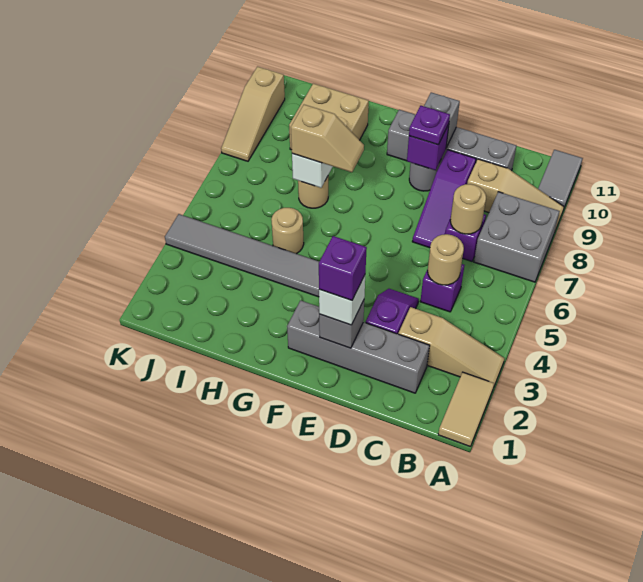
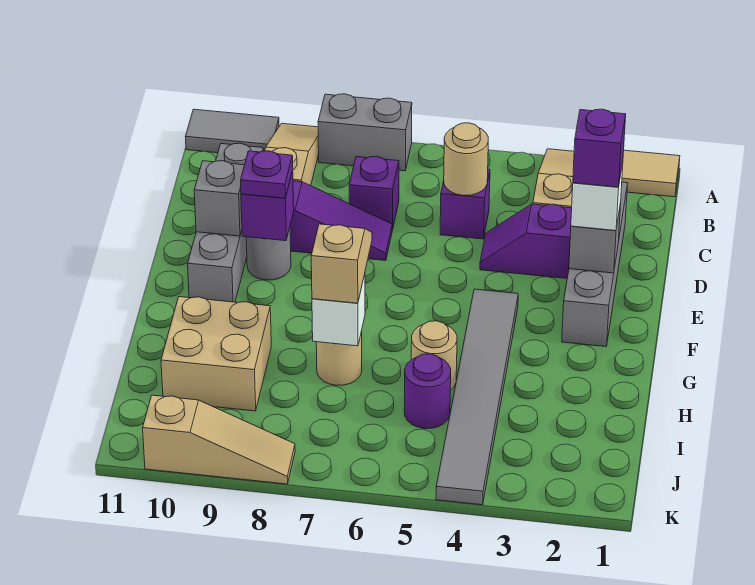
grey brick A7:B8 level 1 -> grey brick A7:A8 level 1
tan round brick C7 level 2 -> none
none -> purple round brick I5 level 1

